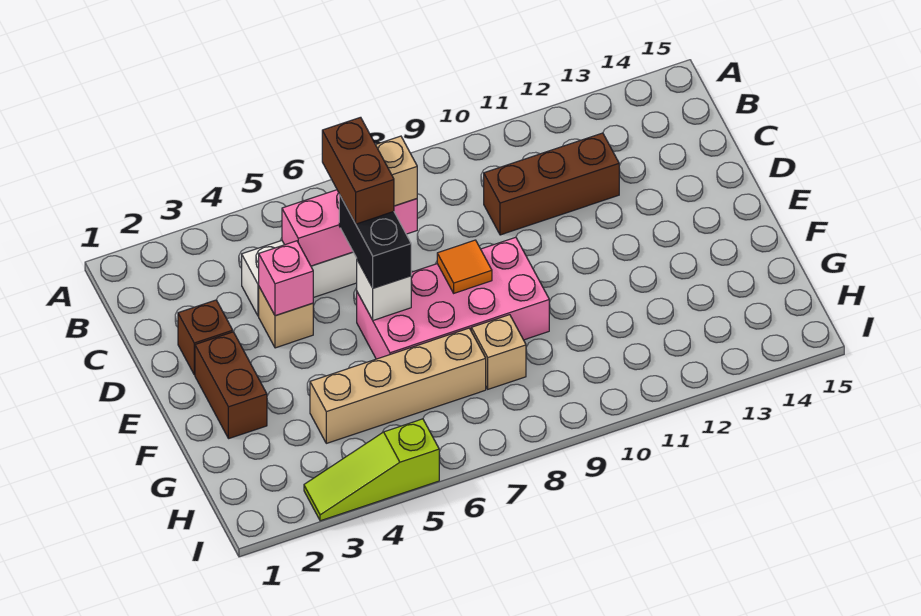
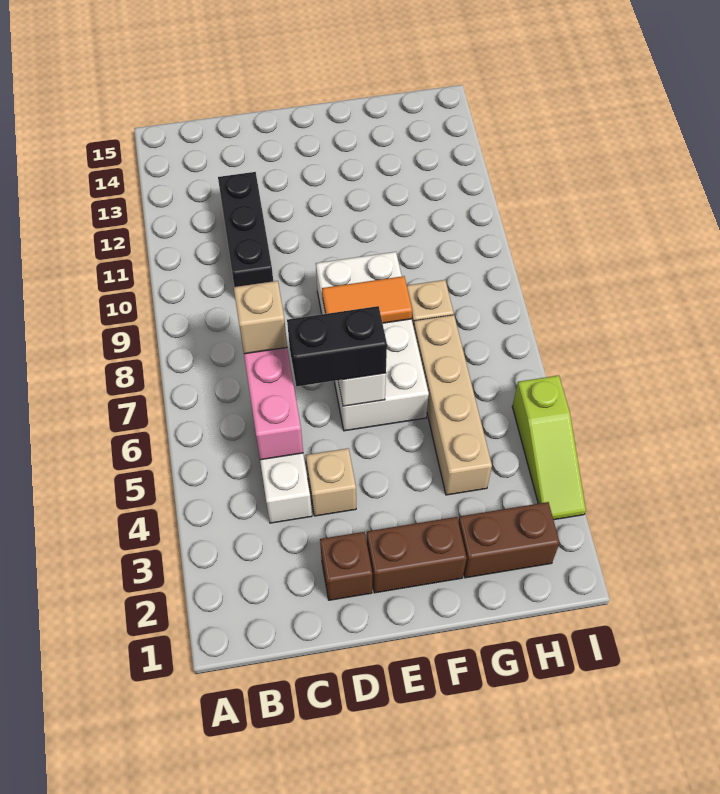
brown brick C6:D6 level 4 -> brown brick G2:H2 level 1
brown brick C10:C12 level 1 -> black brick C10:C12 level 1
pink brick D4 level 2 -> none
pink brick E6:F9 level 1 -> white brick E6:F9 level 1
orange tile E8 level 2 -> orange tile E8:F8 level 2

